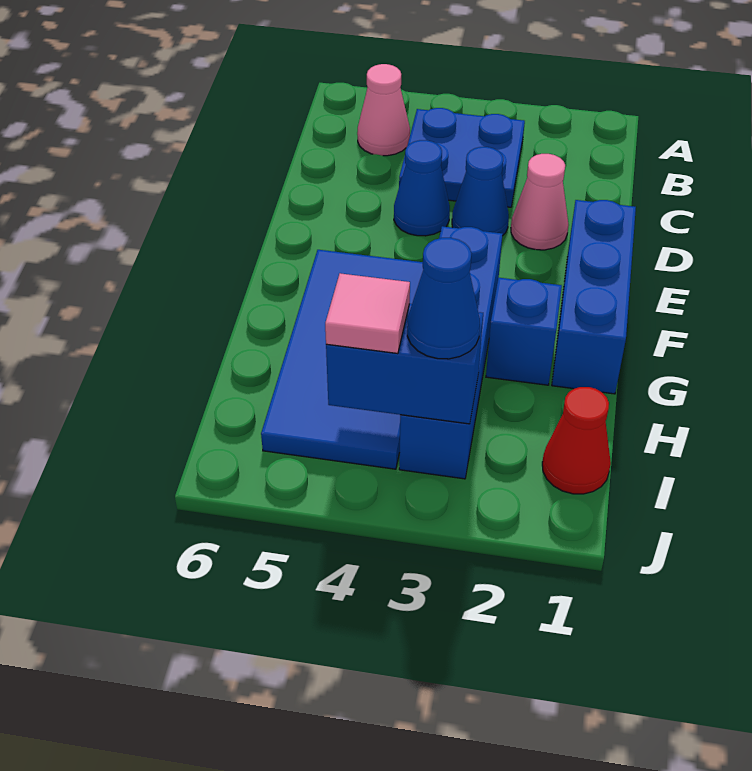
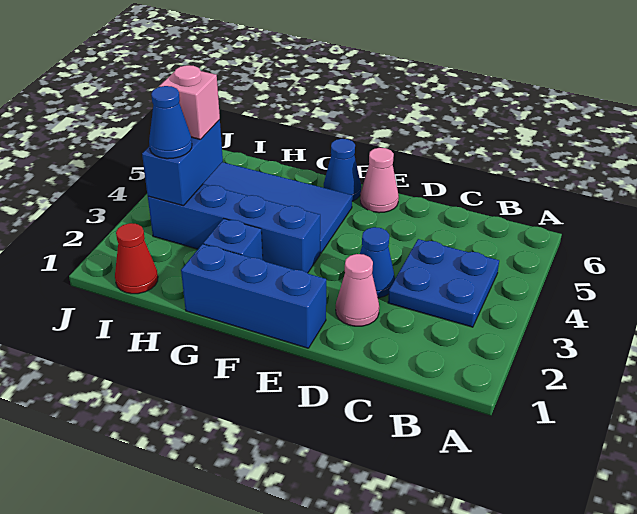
pink cone B5 level 1 -> pink cone E6 level 1
blue cone D4 level 1 -> blue cone F6 level 1
pink tile I4 level 3 -> pink brick I4 level 3

